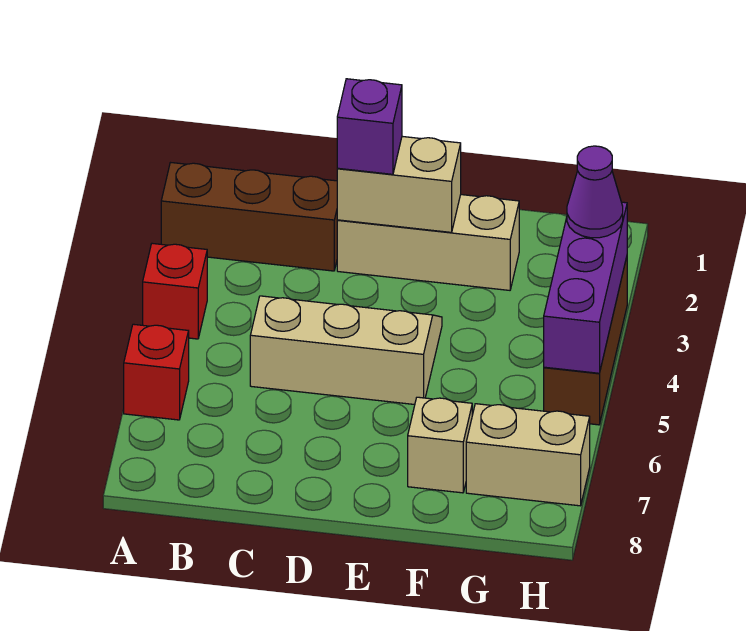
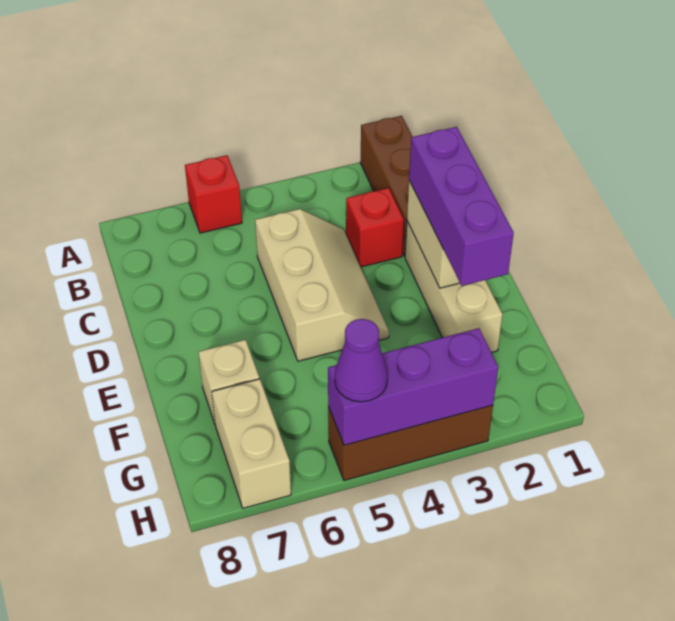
red brick A4 level 1 -> red brick C3 level 1
purple brick D2 level 3 -> purple brick D2:F2 level 3
purple cone H3 level 3 -> purple cone H5 level 3

